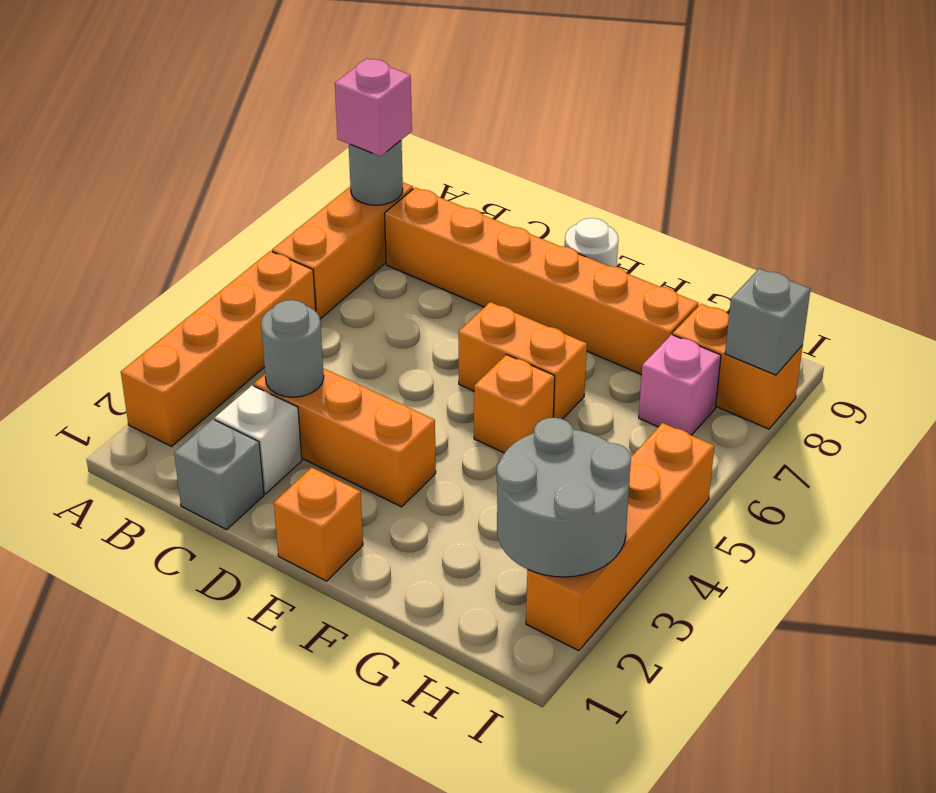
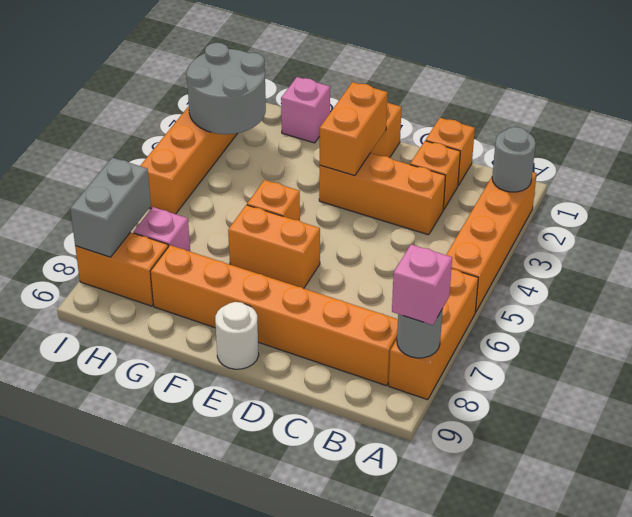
grey brick C1 level 1 -> orange brick C1 level 1
white brick C2 level 1 -> orange brick C2 level 1
grey round brick C3 level 2 -> grey round brick A2 level 2
none -> orange brick E2:E3 level 2
none -> pink brick G1 level 1
grey brick I8 level 2 -> grey brick I7:I8 level 2

